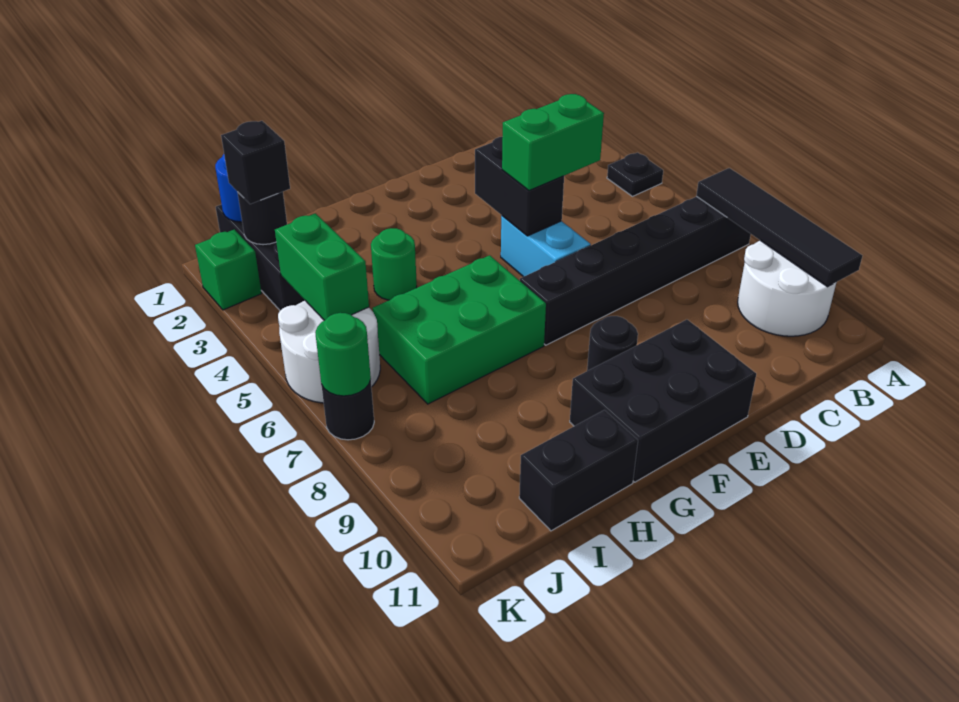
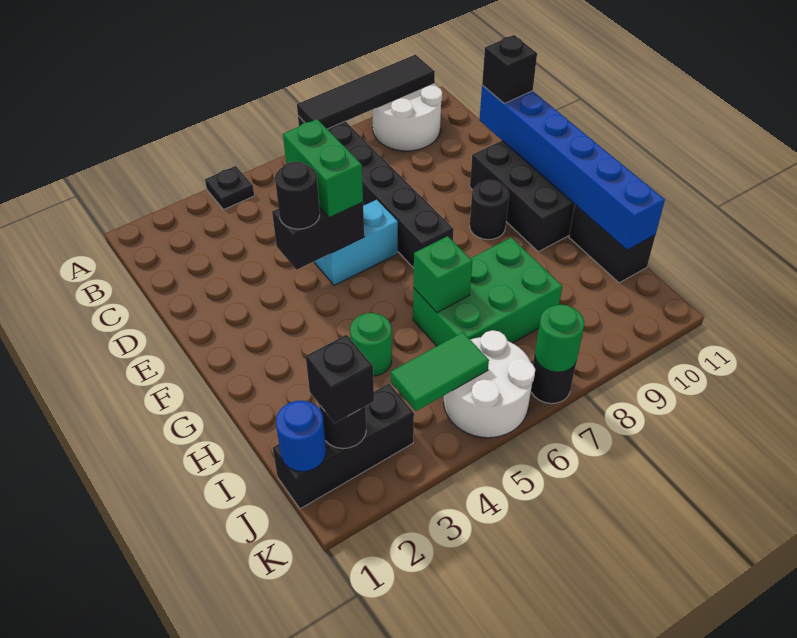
none -> blue brick D11:I11 level 2
none -> black brick D11 level 3
none -> black round brick E4 level 3
green brick G6:I7 level 1 -> green brick H6:I8 level 1
green brick J4:J5 level 2 -> green tile J4:J5 level 2
green brick K2 level 1 -> green brick H6 level 2

